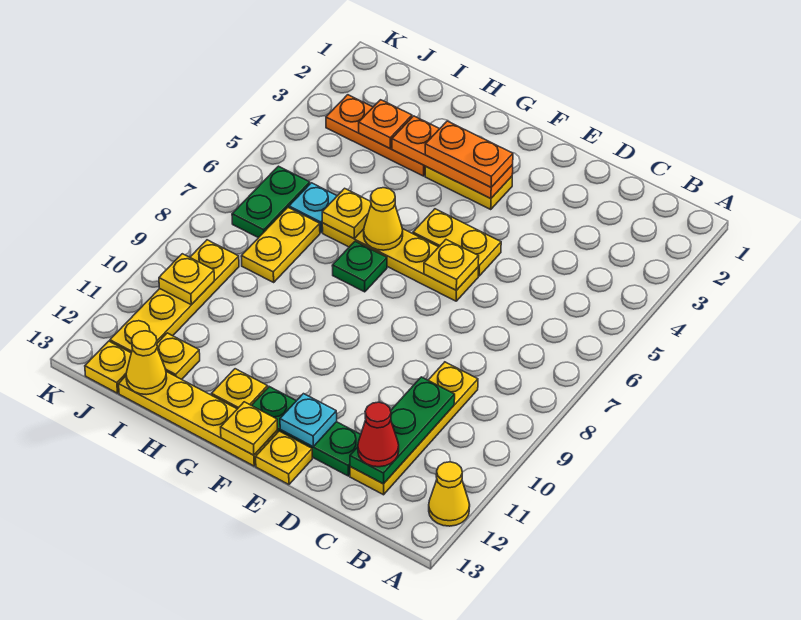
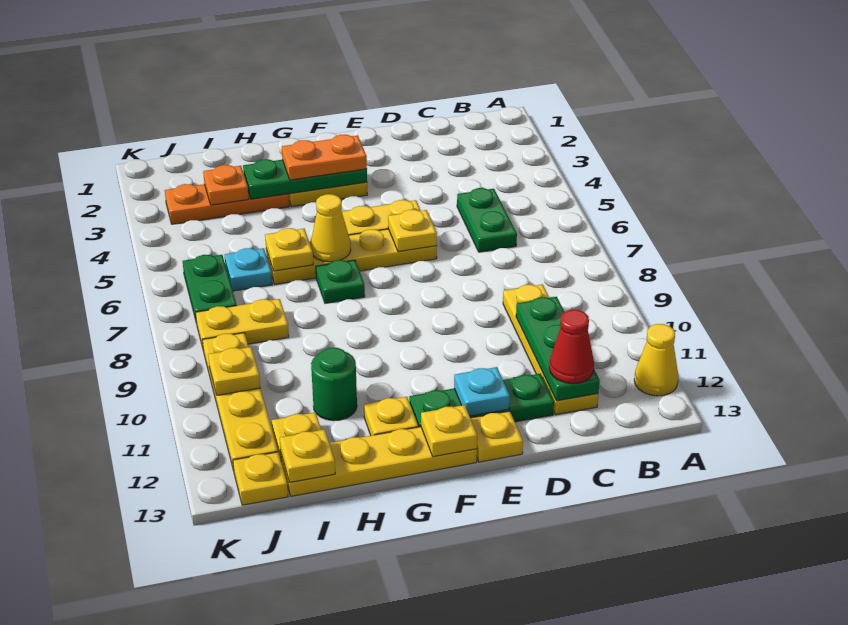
none -> green plate C5:C6 level 1
orange plate F3:H3 level 2 -> green plate F3:H3 level 2
none -> green round brick H11 level 1
yellow plate I7:I8 level 1 -> yellow plate I8:J8 level 1
yellow cone I13 level 2 -> yellow plate I13 level 2

